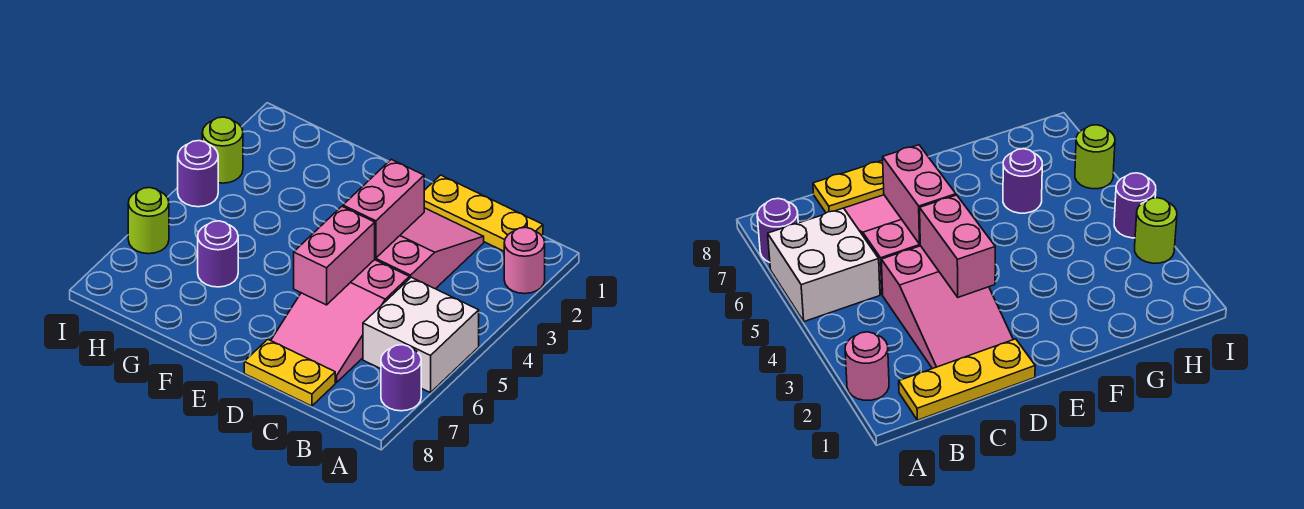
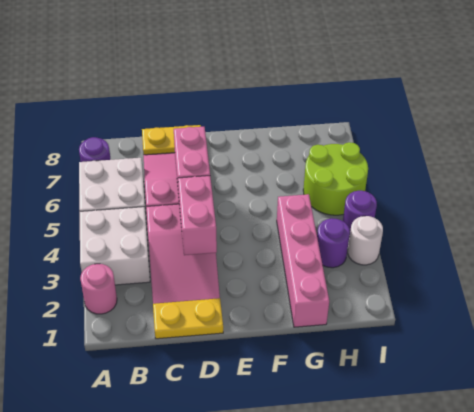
none -> white brick A3:B4 level 1
yellow plate B1:D1 level 1 -> yellow plate C1:D1 level 1
none -> pink brick G1:G4 level 1
purple round brick G6 level 1 -> purple round brick H3 level 1
lime round brick I3 level 1 -> white round brick I3 level 1
lime round brick I6 level 1 -> lime round brick H5:I6 level 1

